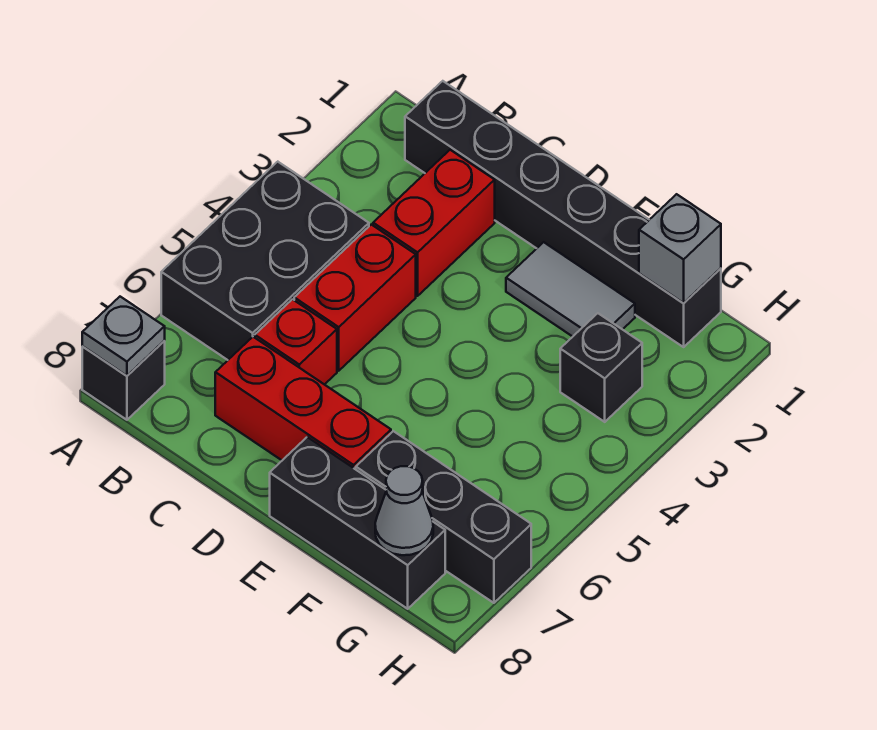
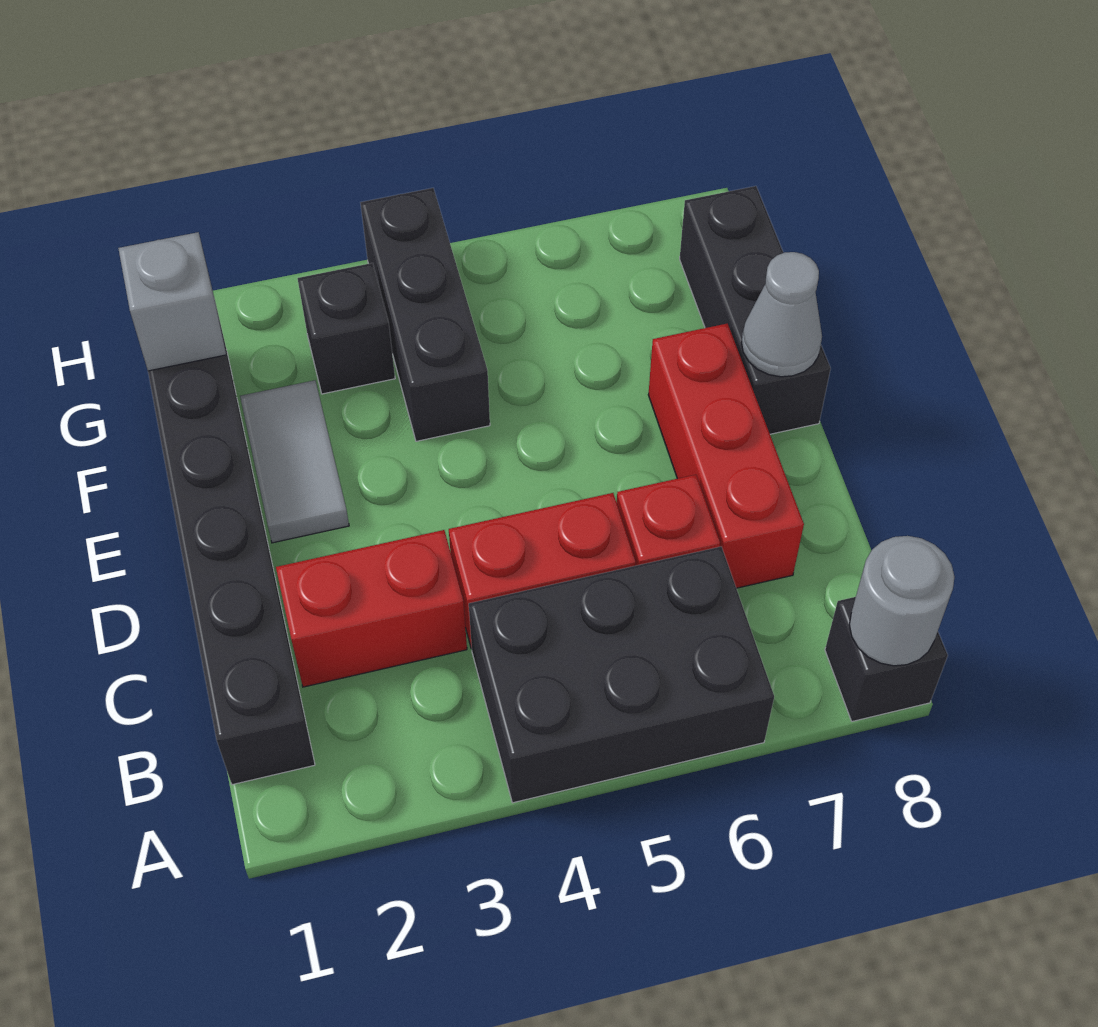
grey plate A8 level 2 -> grey round brick A8 level 2
black brick F7:H7 level 1 -> black brick F4:H4 level 1
grey cone G8 level 2 -> grey cone E8 level 2

